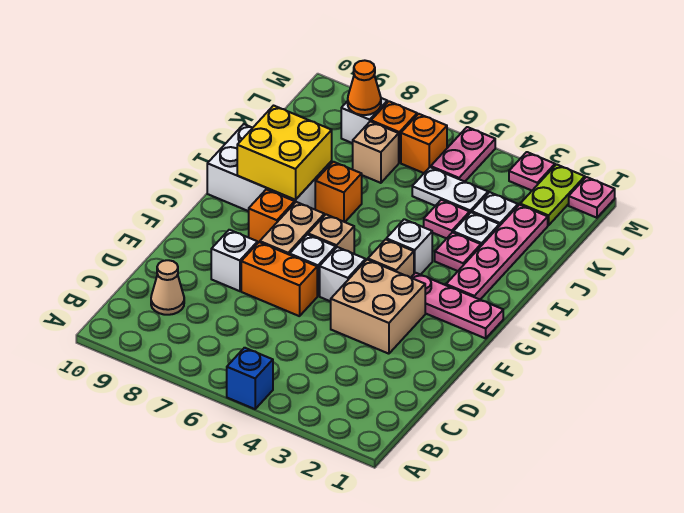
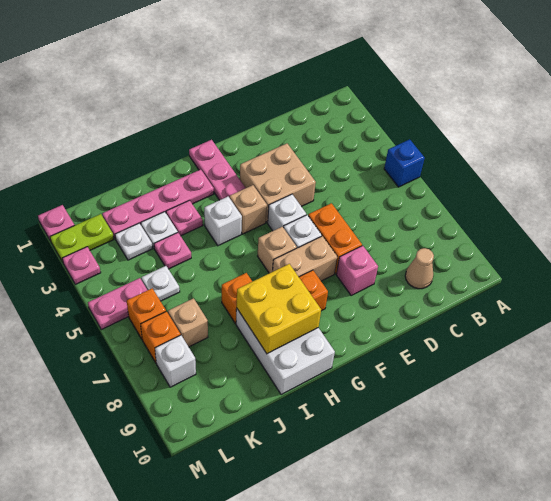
white brick E8 level 1 -> pink brick E8 level 1
white plate K4:K5 level 1 -> white plate K5 level 1
orange cone L8 level 2 -> none

